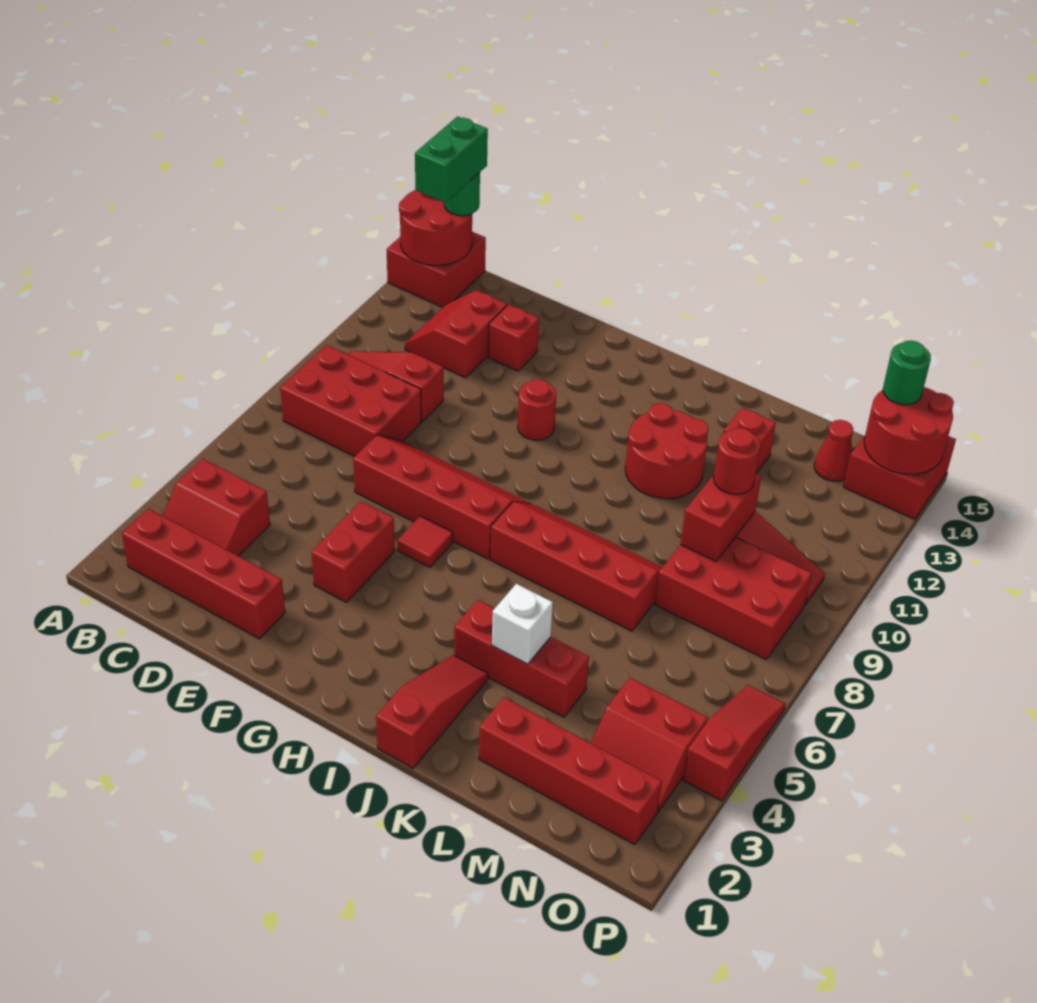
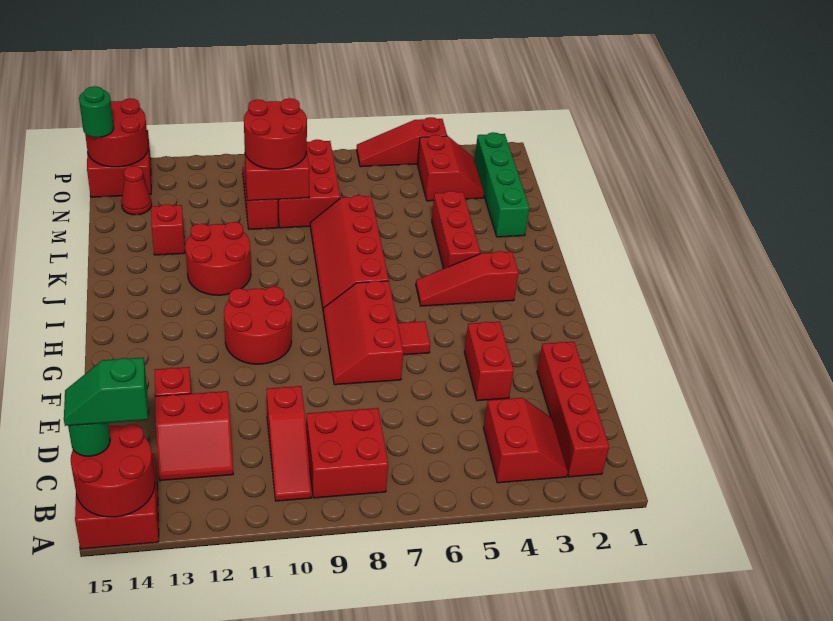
red brick B8:D9 level 1 -> red brick B8:C9 level 1
green brick B14:B15 level 4 -> green slope B14:B15 level 4 top 14
red slope E7:H8 level 1 top 7 -> red slope F7:H8 level 1 top 7
red brick F4:F5 level 1 -> red brick E4:F4 level 1
red round brick G11 level 1 -> red round brick G10:H11 level 1
red slope J1:J3 level 1 top 1 -> red slope I3:I5 level 1 top 3
white brick K4 level 2 -> none
red brick L2:O2 level 1 -> green brick L2:O2 level 1
red round brick M10 level 3 -> red round brick M9:N10 level 3

